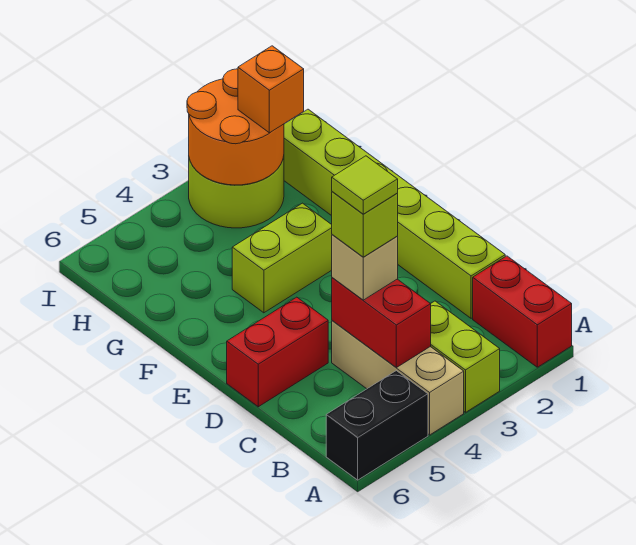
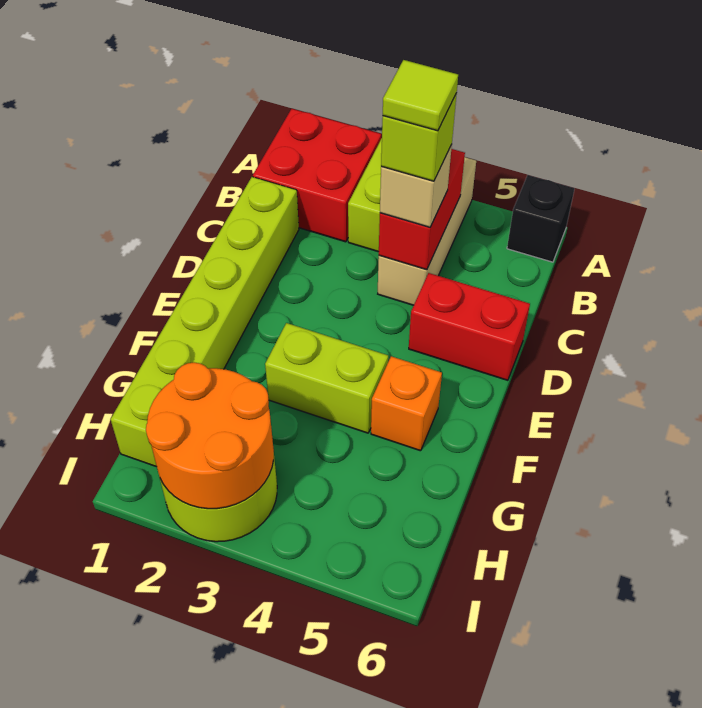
red brick A1:B1 level 1 -> red brick A1:B2 level 1
black brick A5:A6 level 1 -> black brick A6 level 1
orange brick H2 level 3 -> orange brick F5 level 1

